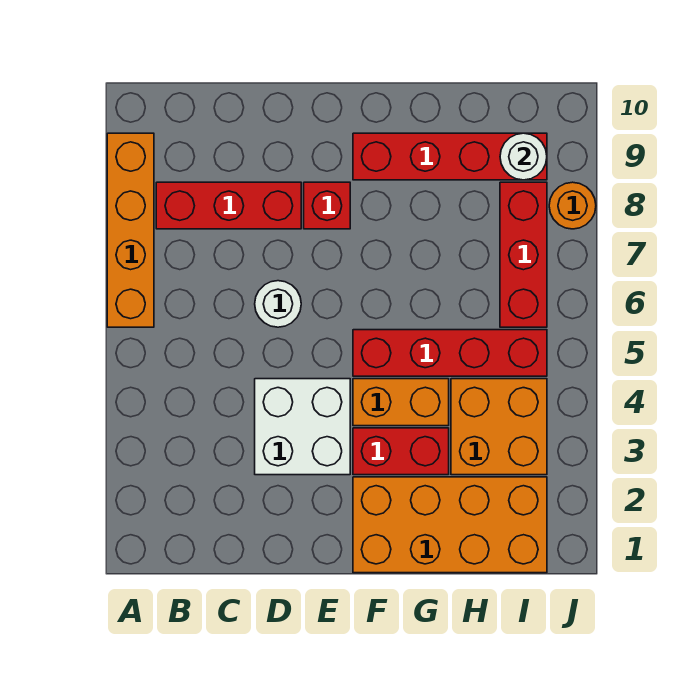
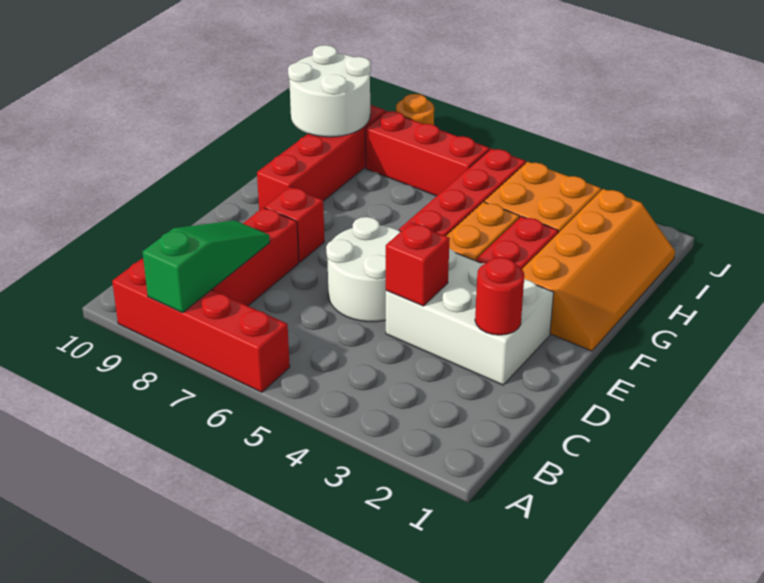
orange brick A6:A9 level 1 -> red brick A6:A9 level 1
none -> green slope A8:C8 level 2 top A
none -> red round brick D2 level 2
white brick D3:E4 level 1 -> white brick D2:E4 level 1
none -> red brick D4 level 2
white round brick D6 level 1 -> white round brick D5:E6 level 1
orange brick F1:I2 level 1 -> orange slope F1:I2 level 1 top 2
white round brick I9 level 2 -> white round brick H9:I10 level 2

